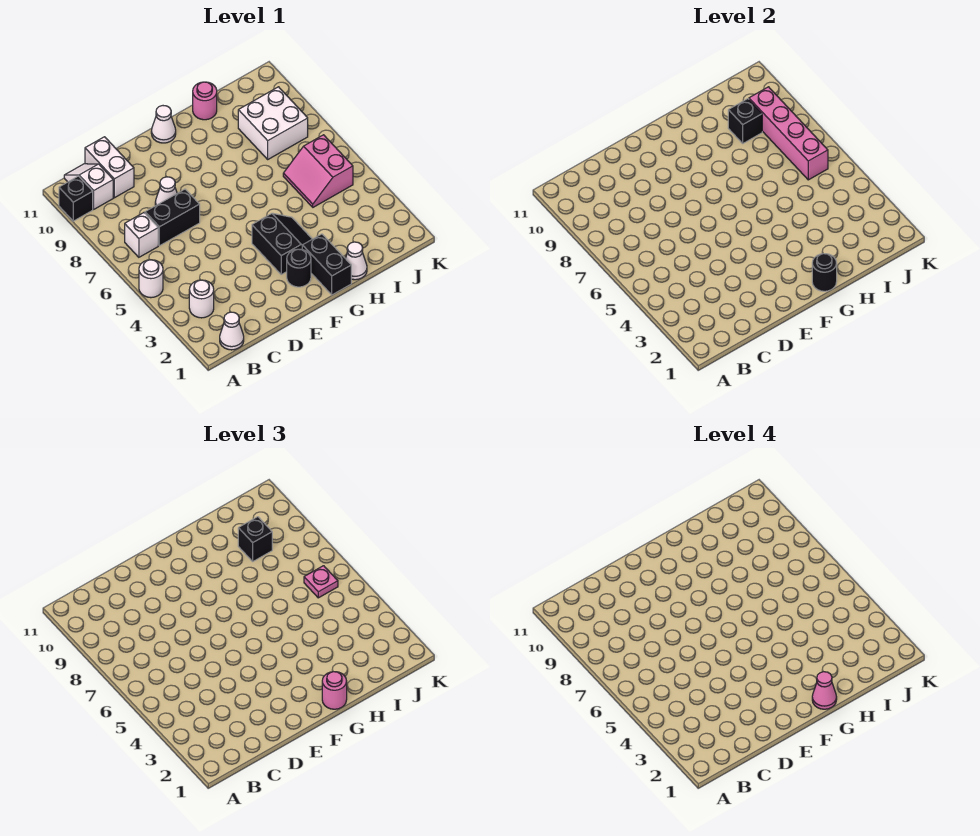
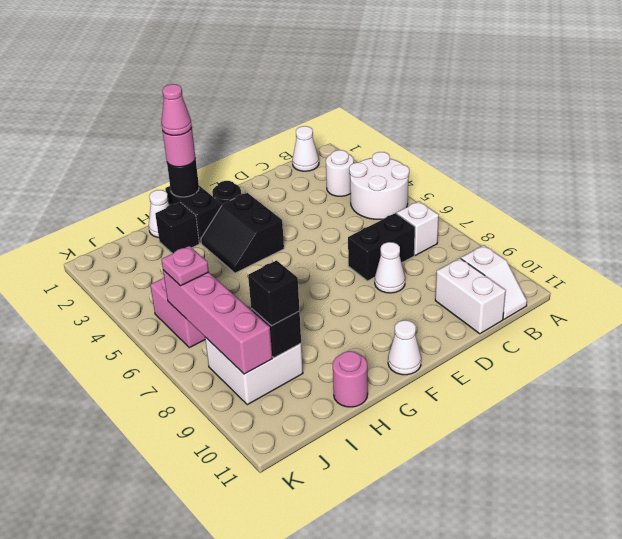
white round brick A5 level 1 -> white round brick A4:B5 level 1
black brick A10 level 1 -> black brick H2 level 1

